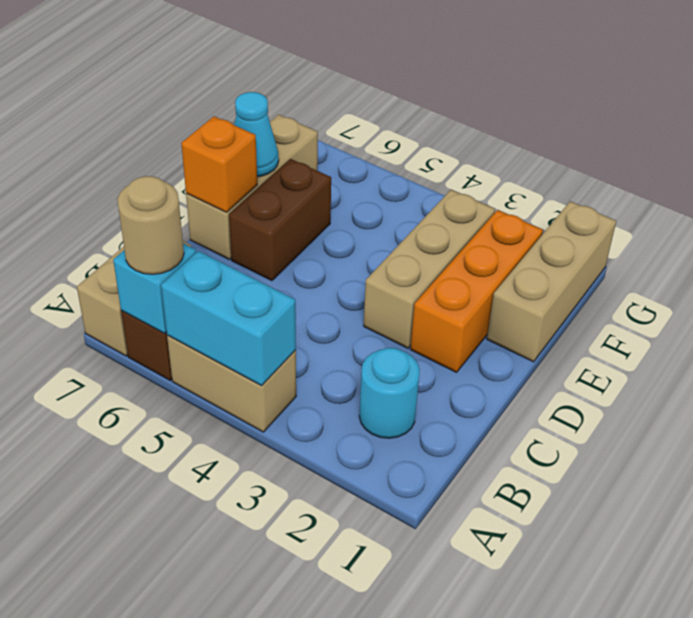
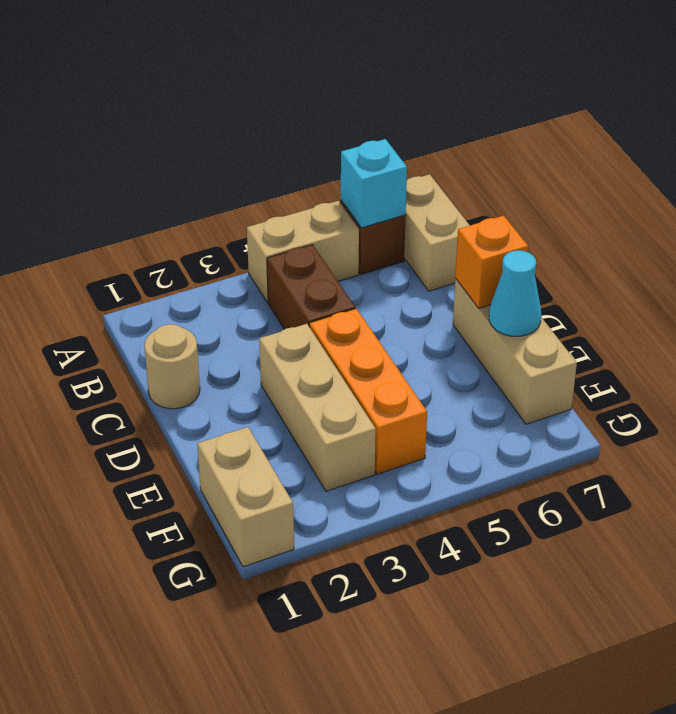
cyan brick A4:A5 level 2 -> none
tan round brick A6 level 3 -> tan round brick C1 level 1
cyan round brick B2 level 1 -> none
orange brick D2:F2 level 1 -> orange brick D4:F4 level 1
brown brick D6:E6 level 1 -> brown brick B4:C4 level 1
tan brick E1:G1 level 1 -> tan brick F1:G1 level 1

